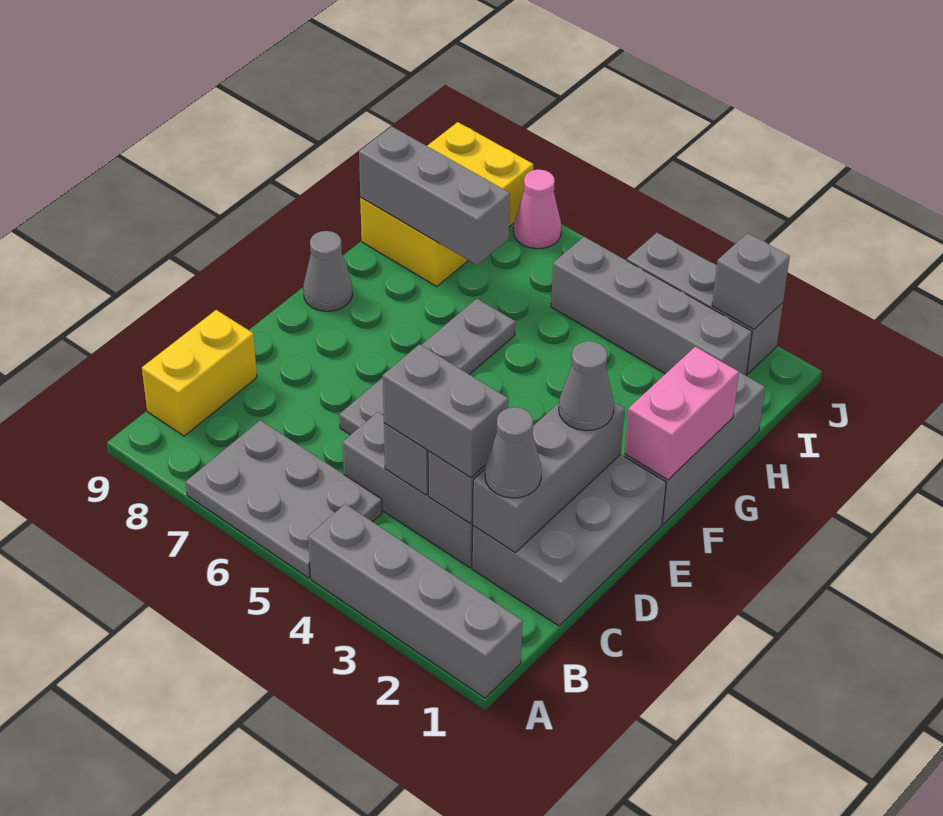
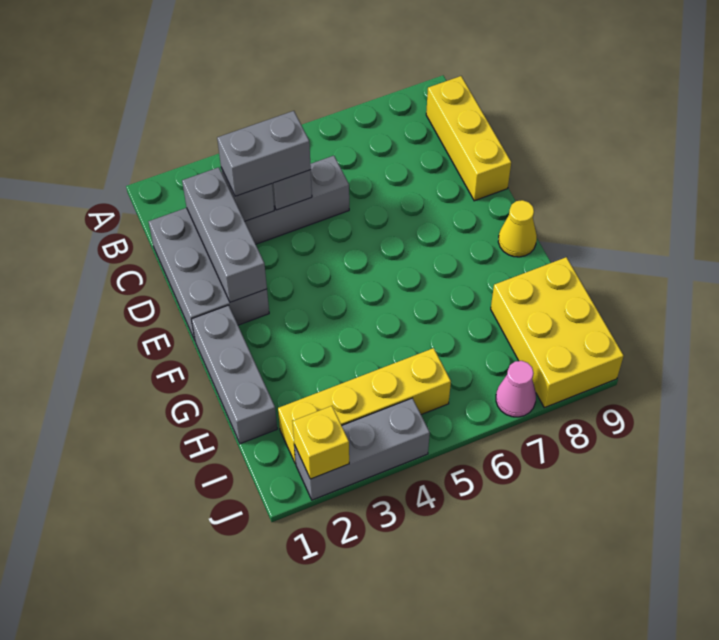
grey brick A1:A4 level 1 -> none
grey plate A5:B7 level 1 -> none
yellow brick B9:C9 level 1 -> yellow brick B9:D9 level 1
grey cone C2 level 3 -> none
grey plate D6:G6 level 1 -> none
grey cone E2 level 3 -> none
pink brick F1:G1 level 2 -> none
grey cone F9 level 1 -> yellow cone F9 level 1
grey brick H7:H9 level 2 -> none
grey brick I2:I5 level 1 -> yellow brick I2:I5 level 1
grey brick J2 level 2 -> yellow brick J2 level 2

